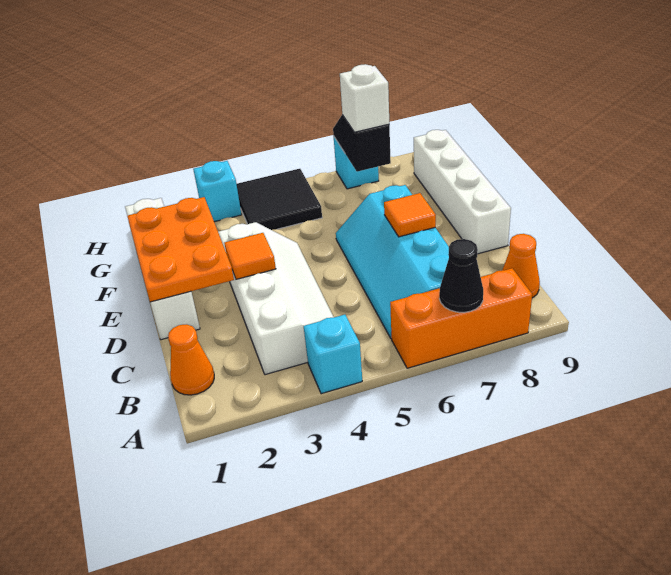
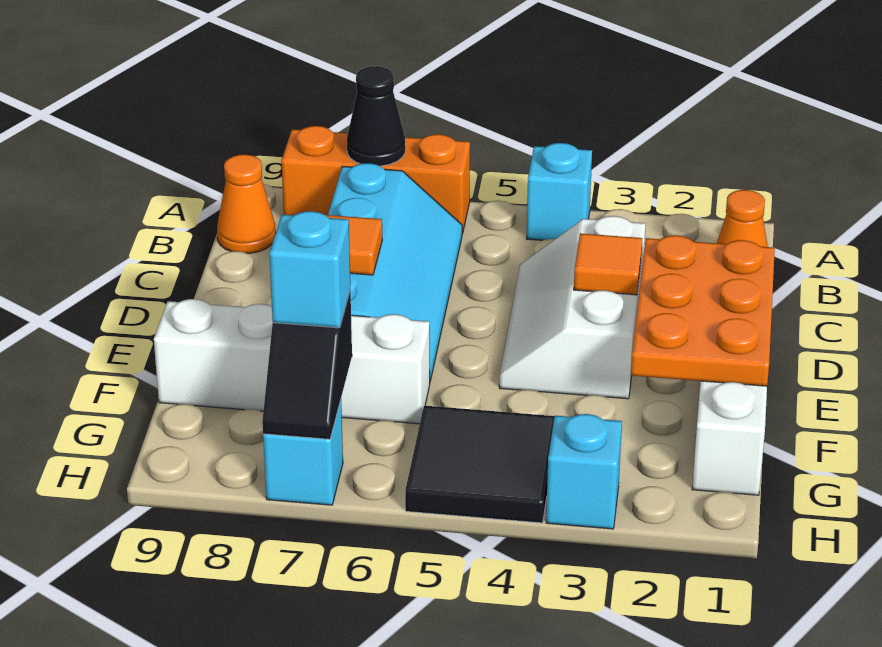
white slope B3:E4 level 1 top 3 -> white slope C3:E4 level 1 top 3
white brick D9:G9 level 1 -> white brick F6:F9 level 1
white brick G7 level 3 -> cyan brick G7 level 3

